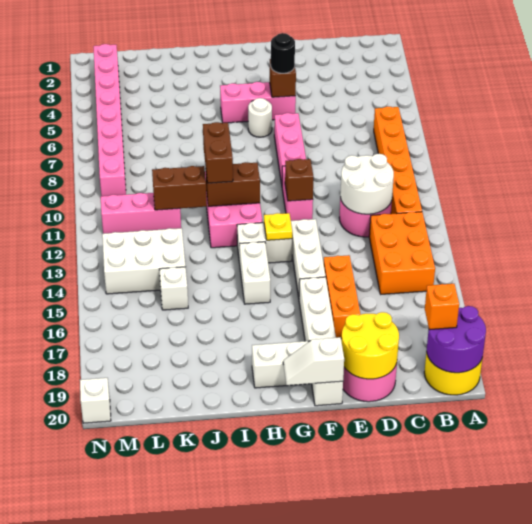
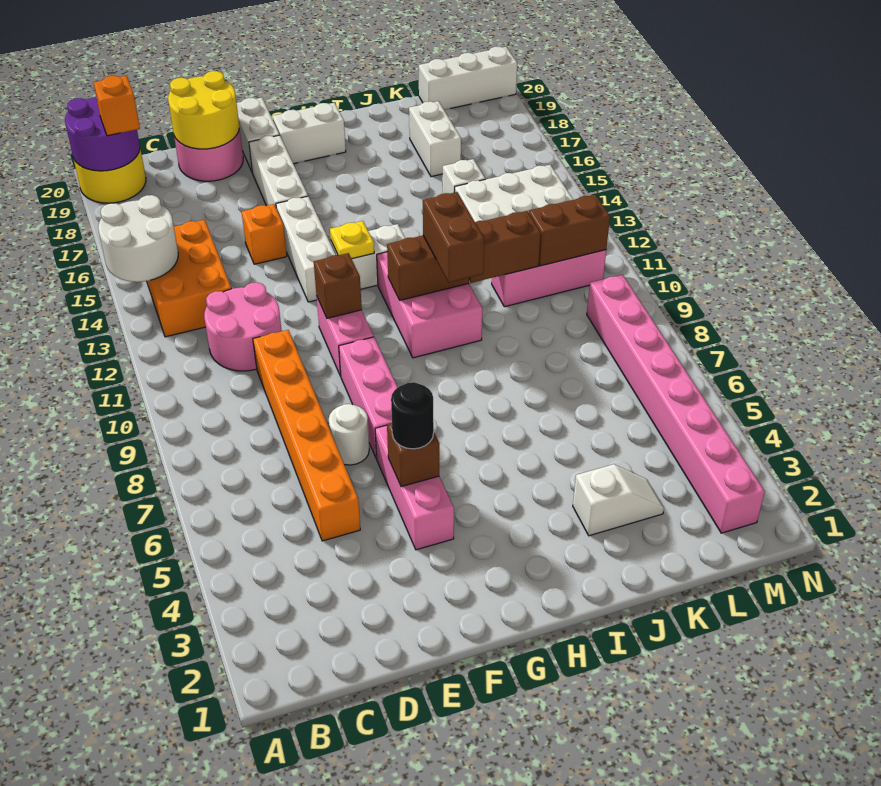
orange brick B7:B12 level 1 -> orange brick D5:D10 level 1
white round brick C11:D12 level 2 -> white round brick A14:B15 level 2
orange brick E15:E17 level 1 -> orange brick E15 level 1
pink brick F5:H5 level 1 -> pink brick F4:F6 level 1
white slope F20:G20 level 2 top F -> white slope J3:K3 level 1 top J
white round brick G6 level 1 -> white round brick E7 level 1
white brick H14:H15 level 1 -> white brick K17:K18 level 1
none -> brown brick L11:M11 level 2
white brick N20 level 1 -> white brick L20:N20 level 1

